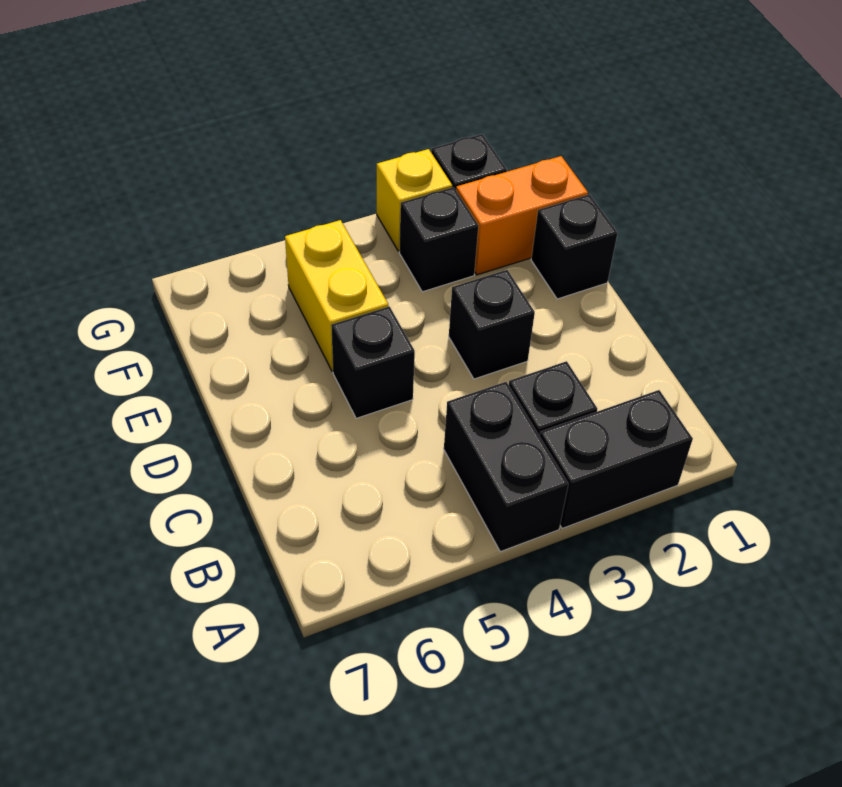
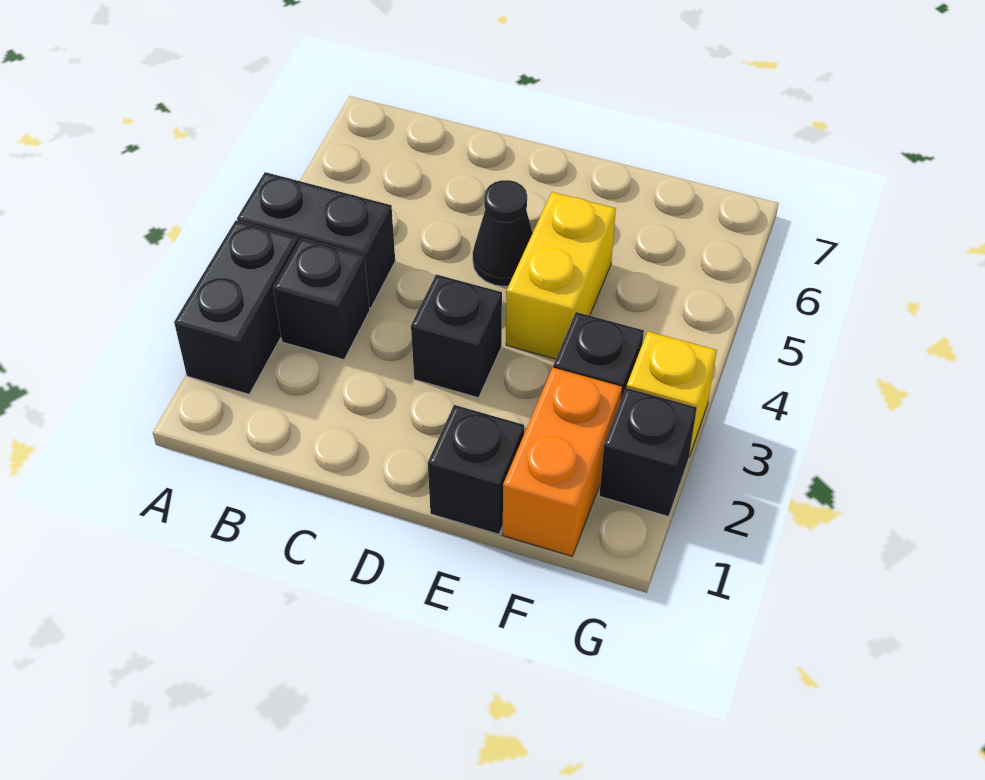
black brick D5 level 1 -> black cone D5 level 1
yellow brick E5:F5 level 1 -> yellow brick E4:E5 level 1

